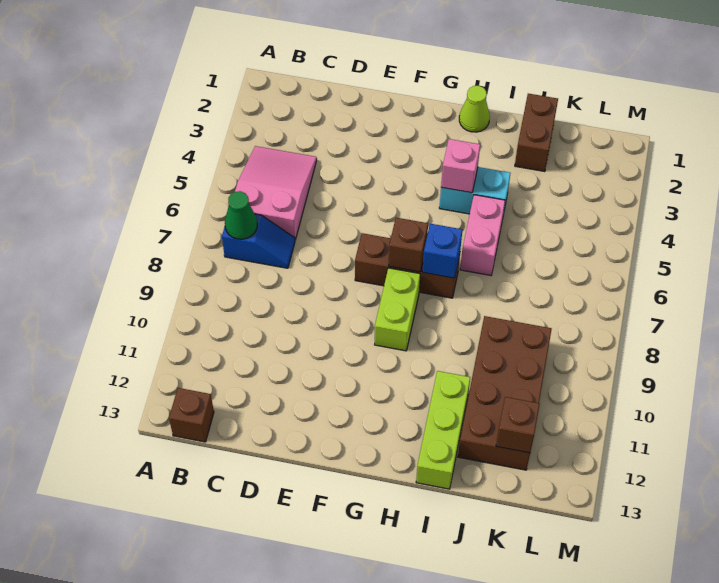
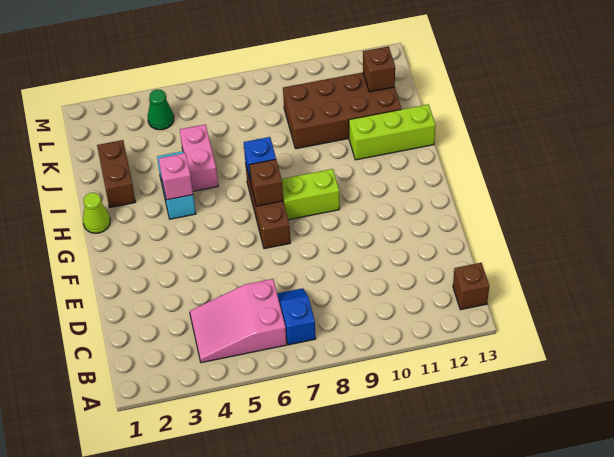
green cone B7 level 2 -> green cone L4 level 1
pink brick I5:I6 level 1 -> pink brick I5:J5 level 1
brown brick J1:J2 level 1 -> brown brick I2:J2 level 1

